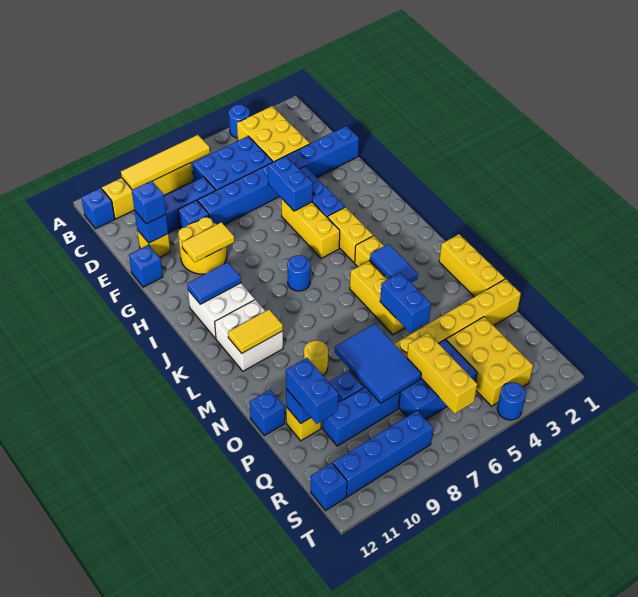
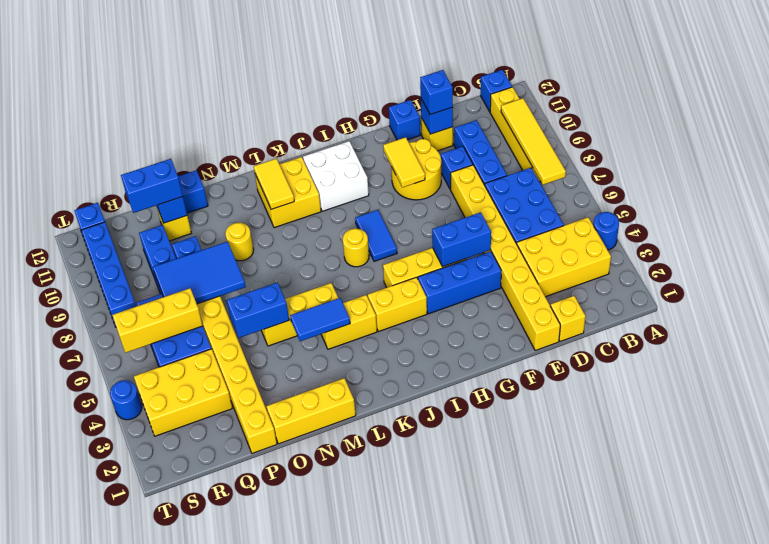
none -> yellow brick D1 level 1
blue brick E1:E8 level 1 -> yellow brick E1:E8 level 1
blue tile I10:I11 level 2 -> blue tile I7:I8 level 1
blue round brick J7 level 1 -> yellow round brick J7 level 1
white brick K10:L11 level 1 -> yellow brick K10:L11 level 1

